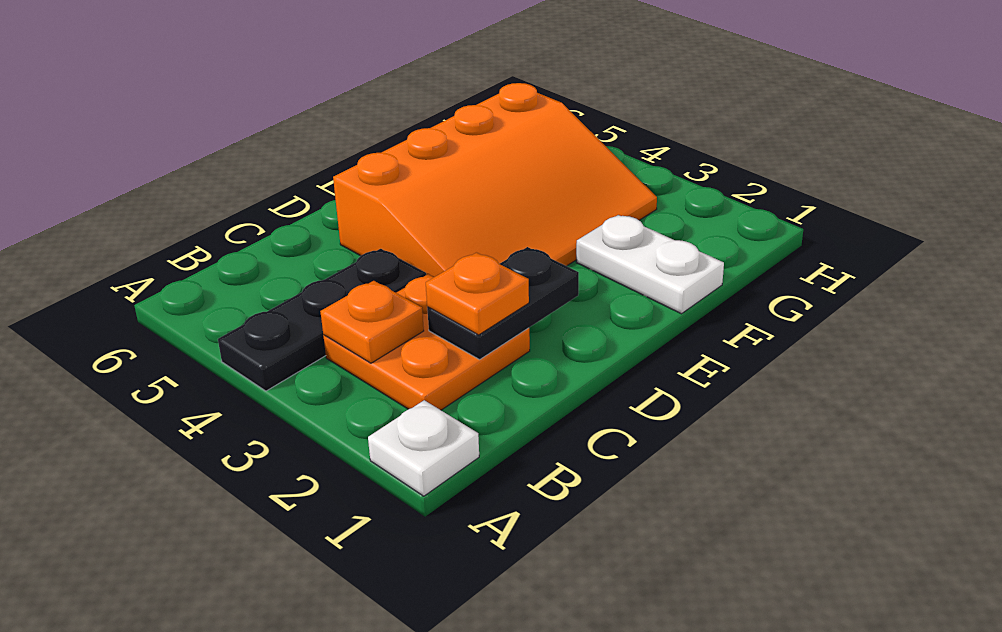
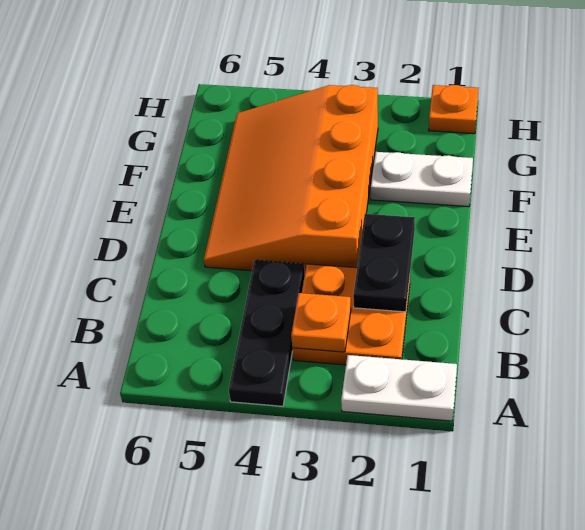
white plate A1 level 1 -> white plate A1:A2 level 1
orange plate C2 level 3 -> orange plate H1 level 1
orange slope D3:G5 level 1 top 5 -> orange slope D3:G5 level 1 top 3

